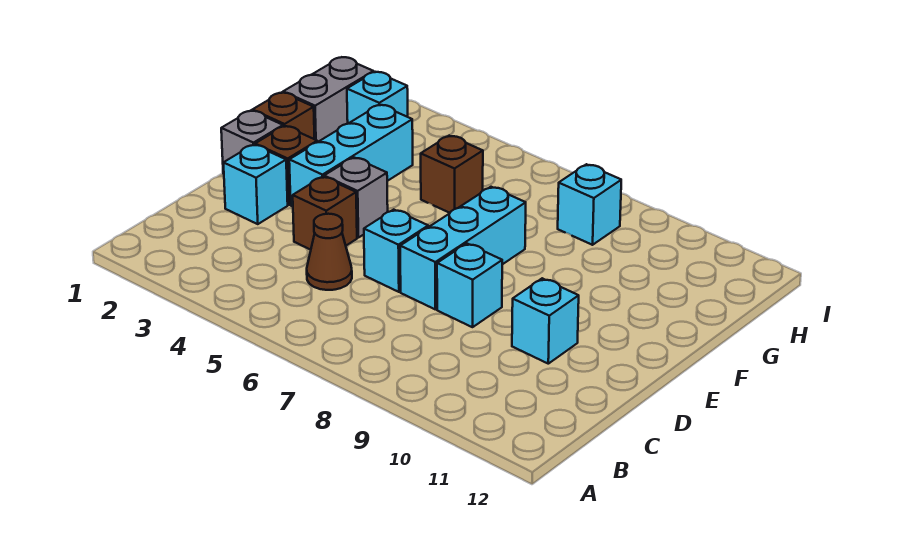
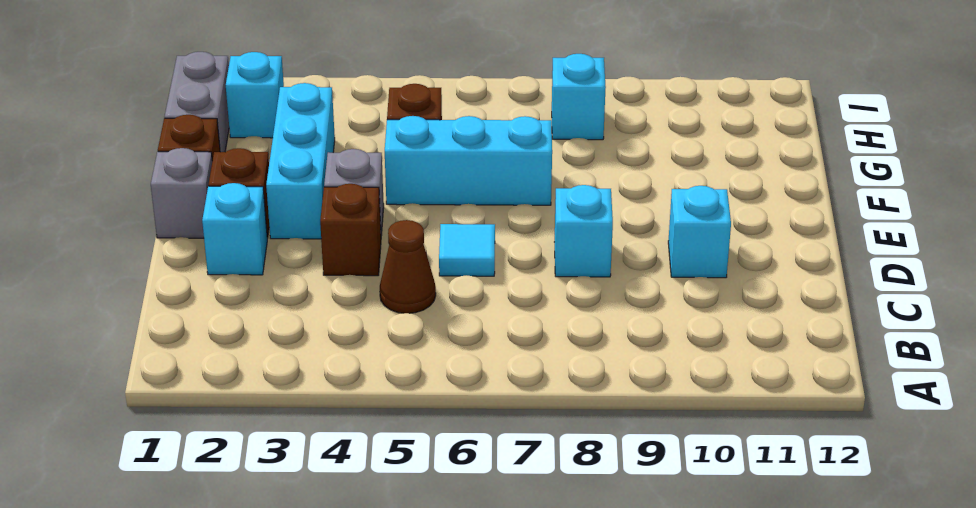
cyan brick D6 level 1 -> cyan tile D6 level 1
cyan brick D7:F7 level 1 -> cyan brick F5:F7 level 1

